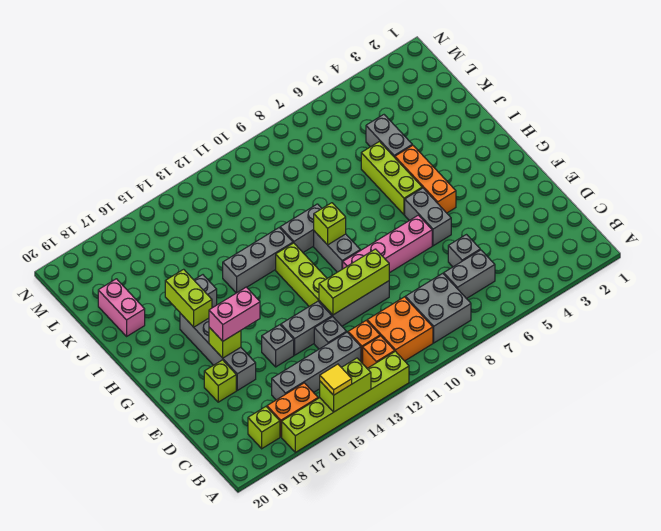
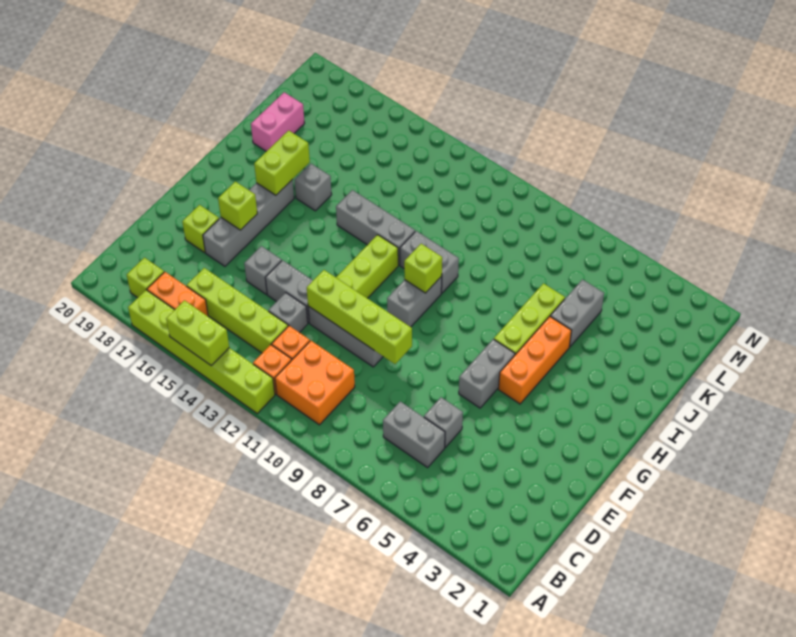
yellow tile A15 level 3 -> none
grey brick B8:C9 level 1 -> none
grey brick C13:C16 level 1 -> lime brick C13:C16 level 1
lime brick E10:E12 level 2 -> lime brick E9:E12 level 2
pink brick F7:F10 level 1 -> none
pink brick F16:F17 level 3 -> none

